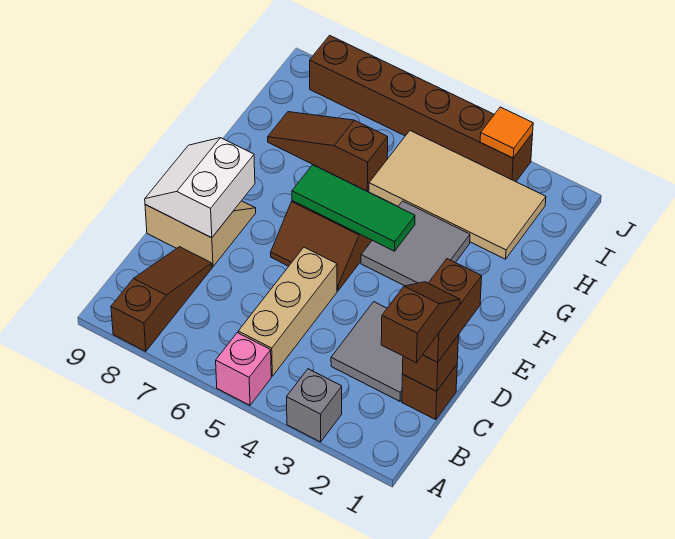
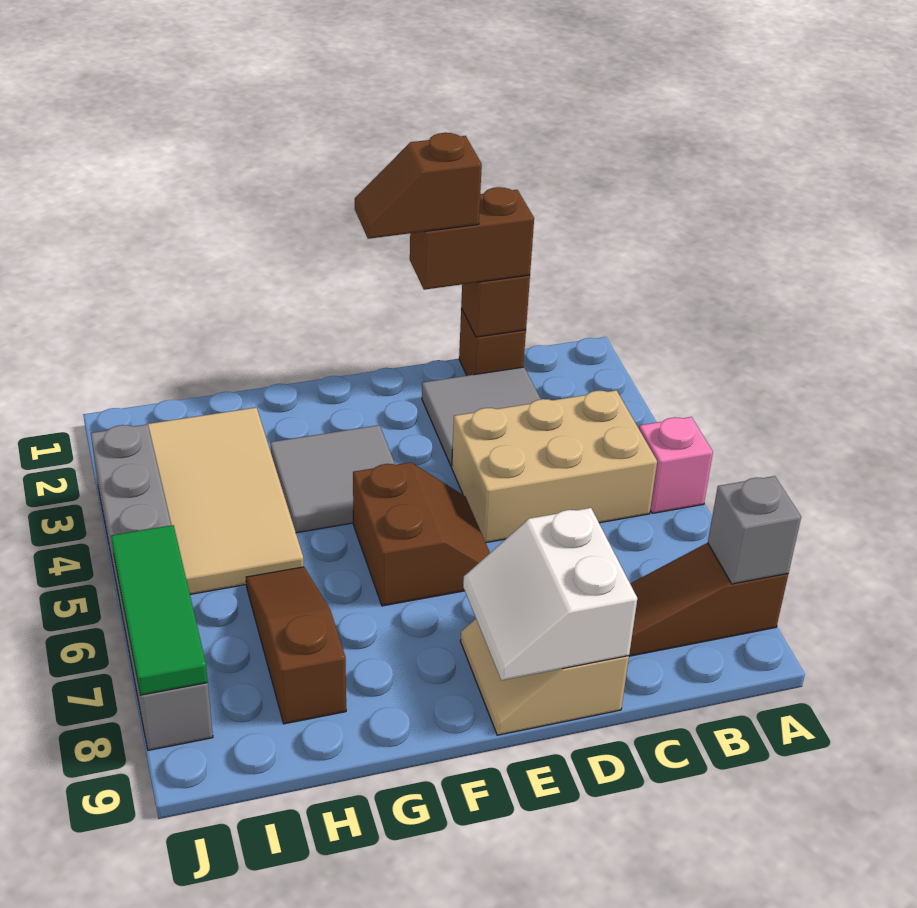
grey brick A3 level 1 -> grey brick A8 level 2
brown slope B1:C1 level 4 top B -> brown slope D1:E1 level 4 top D
tan brick B5:D5 level 1 -> tan brick B4:D5 level 1
white slope D8:E9 level 2 top 8 -> white slope D8:E9 level 2 top D
green tile F4:F6 level 2 -> green tile J6:J8 level 2
brown slope H6:H8 level 1 top 6 -> brown slope H6:H8 level 1 top 8
brown brick J3:J8 level 1 -> grey brick J3:J8 level 1
orange tile J3 level 2 -> none

